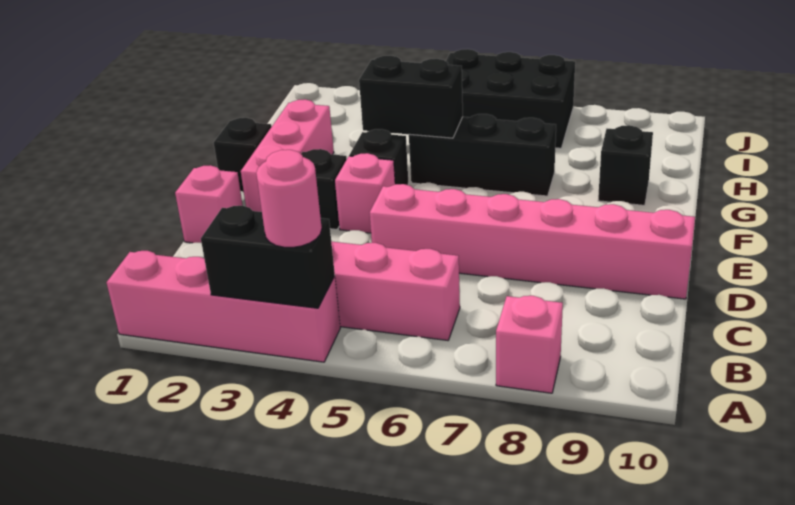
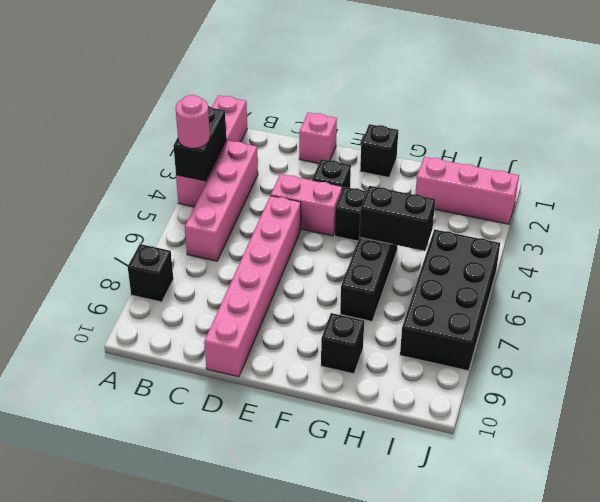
pink brick A8 level 1 -> black brick A8 level 1
pink brick E2:G2 level 1 -> pink brick H2:J2 level 1
pink brick E4 level 1 -> pink brick D4:E4 level 1
black brick G4:G5 level 2 -> black brick G5:H5 level 2
black brick I5:J7 level 1 -> black brick I5:J8 level 1

